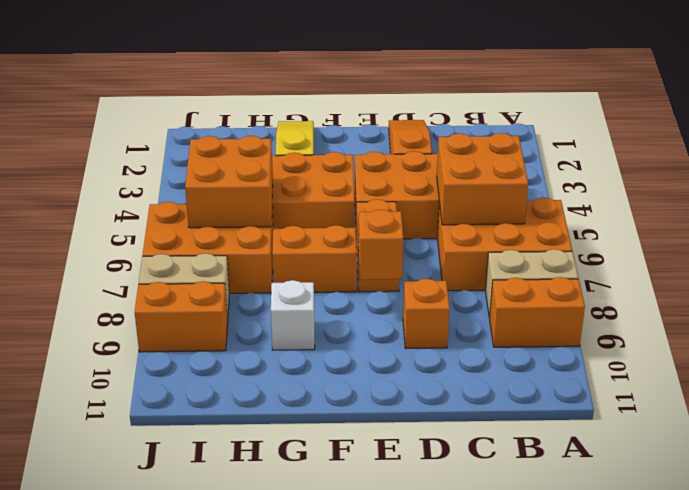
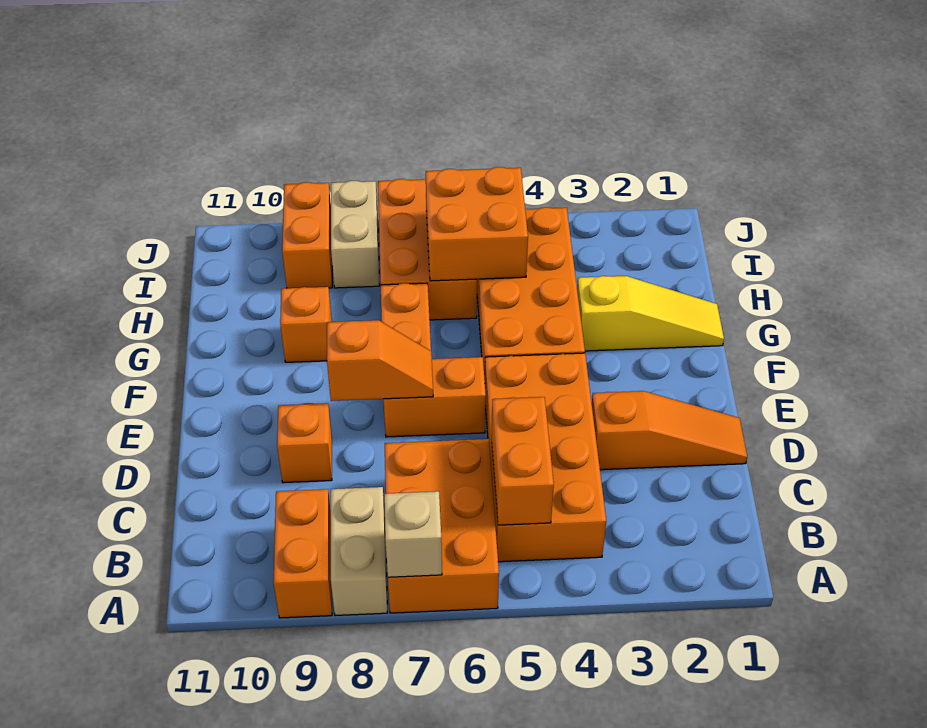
none -> tan brick A7 level 2
orange brick B5:C6 level 2 -> orange brick B5:C5 level 2
white brick G9 level 1 -> orange brick G9 level 1

